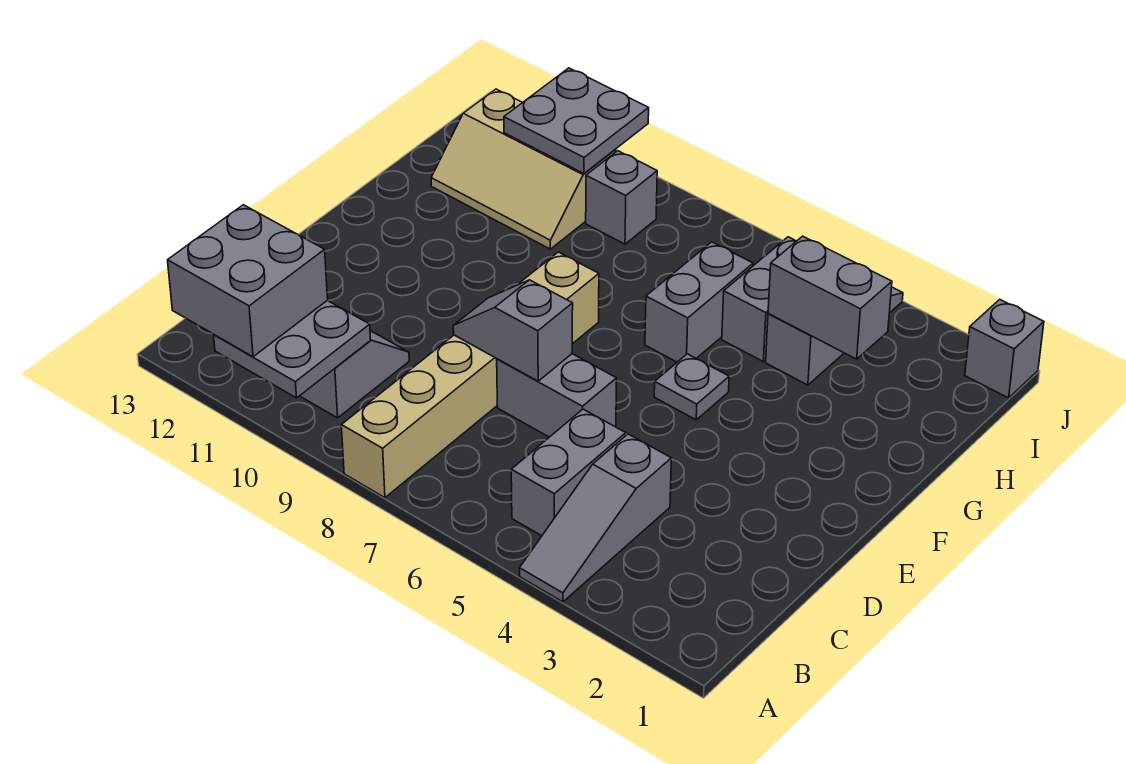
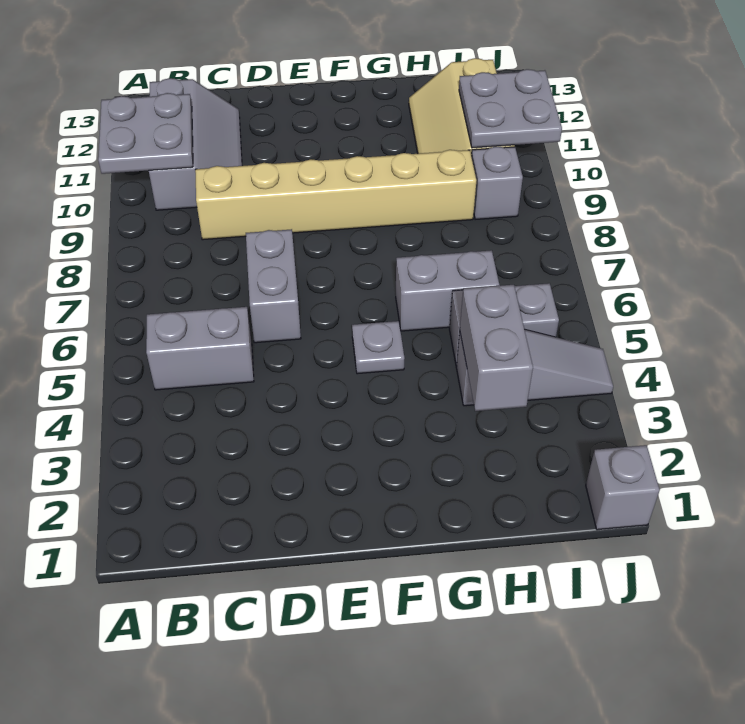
grey slope A4:C4 level 1 top C -> none
tan brick A8:F8 level 1 -> tan brick C9:H9 level 1
grey brick A11:B12 level 3 -> none
grey slope D7:D8 level 2 top 7 -> none

